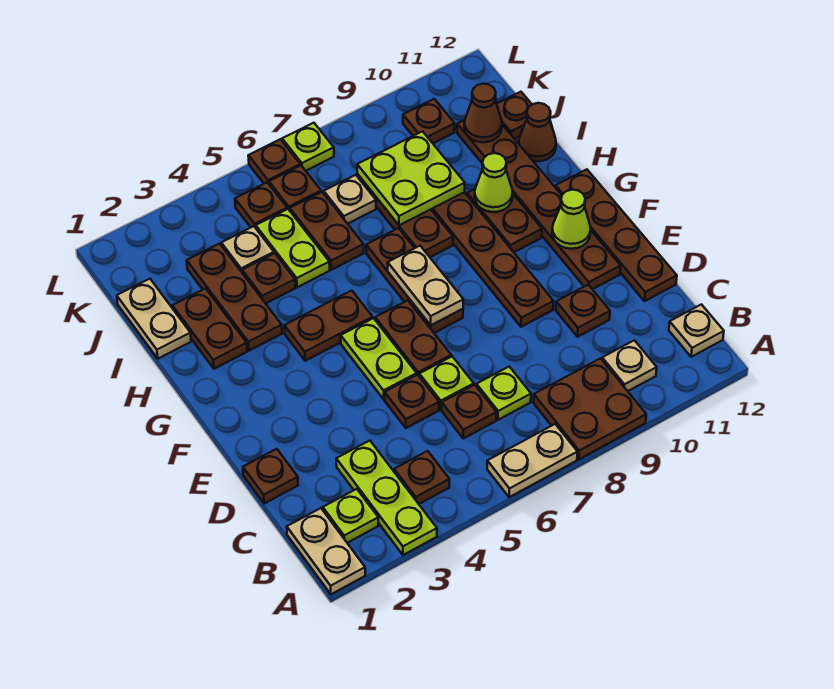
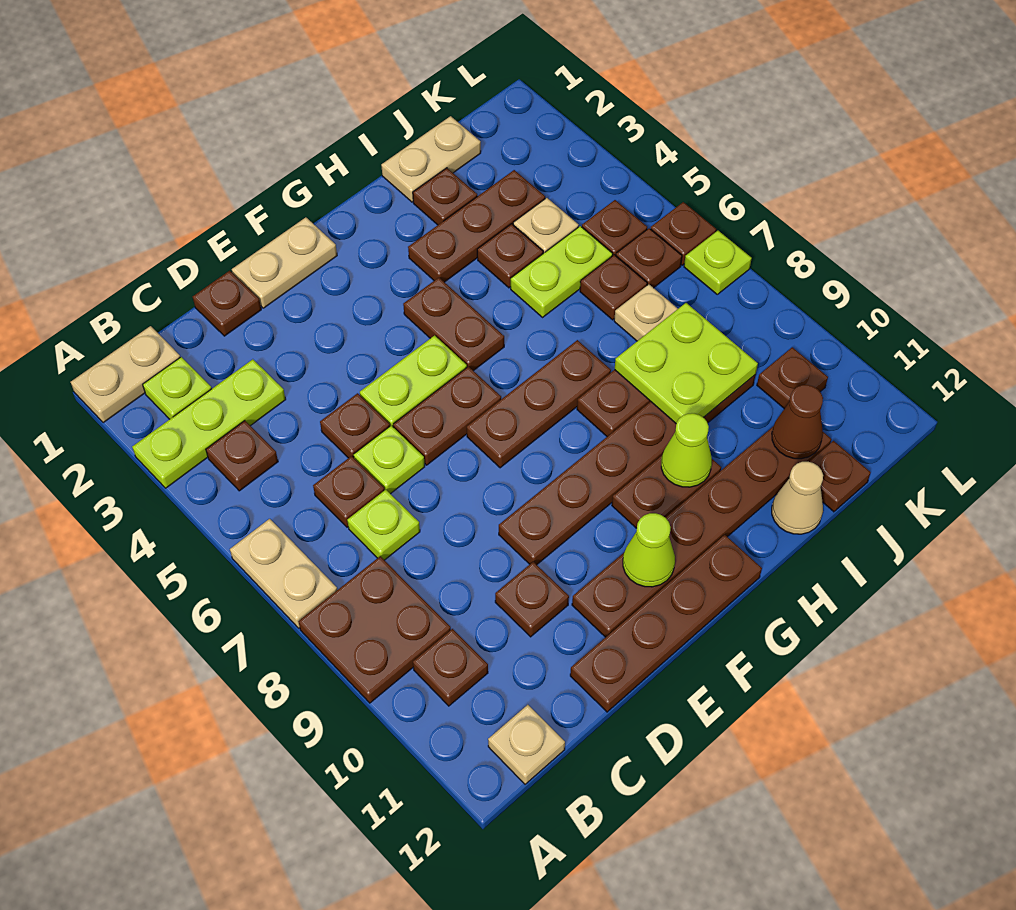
tan plate B10 level 1 -> brown plate B10 level 1
tan plate F7:G7 level 2 -> tan plate E1:F1 level 1
brown plate H2:I2 level 1 -> brown plate I2 level 1
brown plate I6:J6 level 1 -> brown plate J6 level 1
brown cone I12 level 1 -> tan cone I12 level 1

